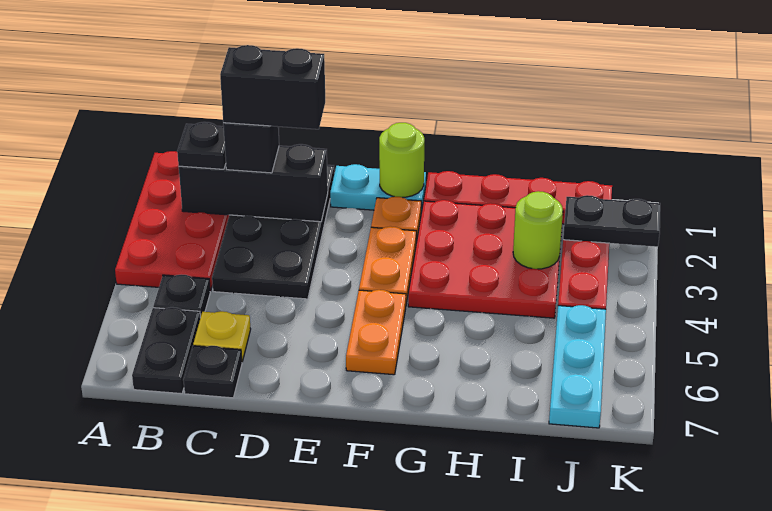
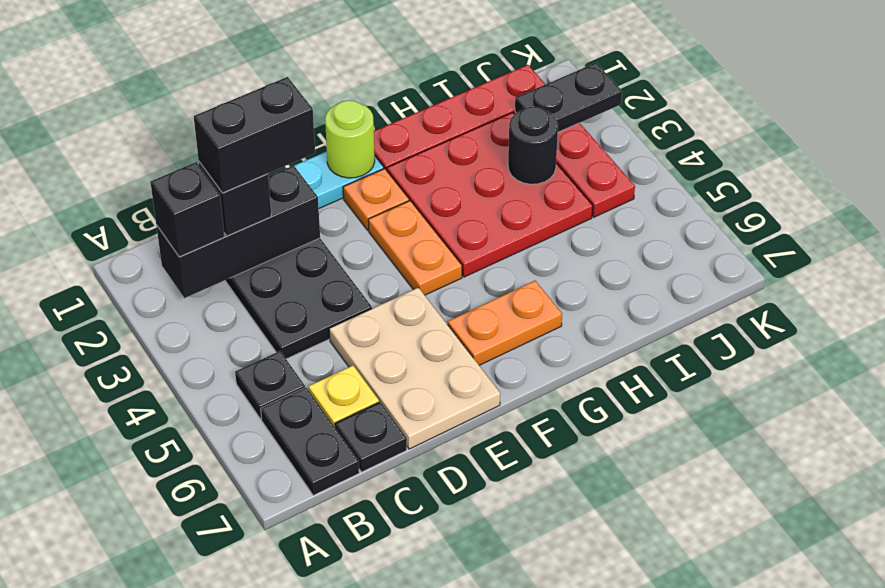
red plate A1:B4 level 1 -> none
black plate B2 level 3 -> black brick B2 level 3
none -> tan plate D5:E7 level 1
orange plate F5:F6 level 1 -> orange plate F6:G6 level 1
lime round brick I3 level 2 -> black round brick I3 level 2
cyan plate J5:J7 level 1 -> none

